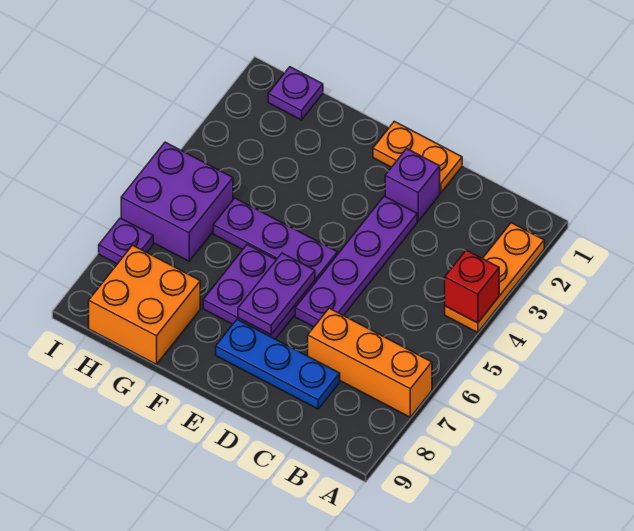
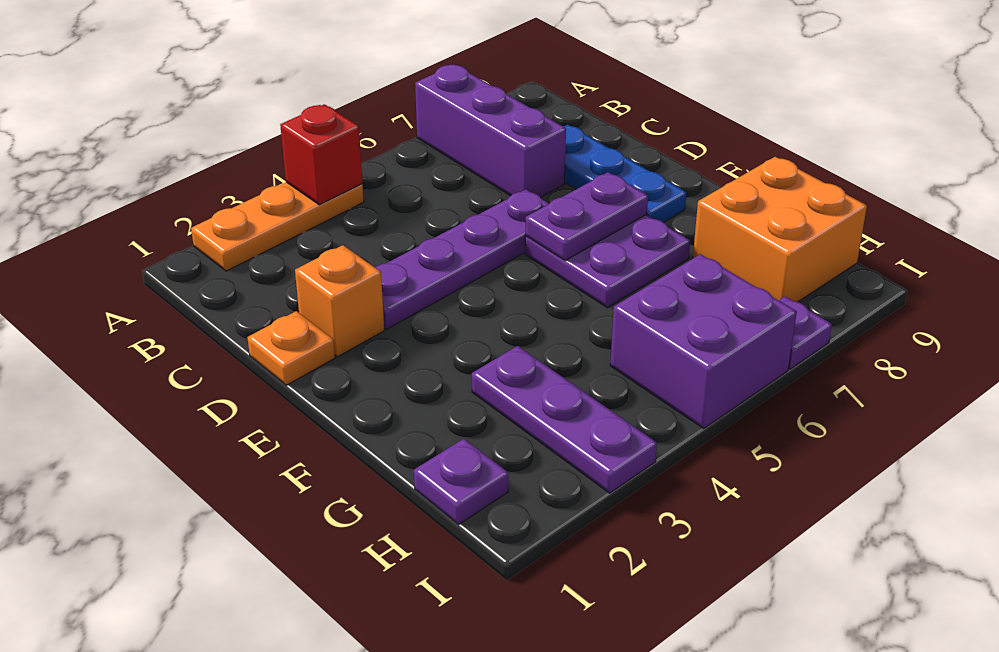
orange brick A7:C7 level 1 -> purple brick A7:C7 level 1
orange plate D1:E1 level 1 -> orange plate D1 level 1
purple brick D2 level 1 -> orange brick D2 level 1
purple plate E5:G5 level 1 -> purple plate G3:I3 level 1

